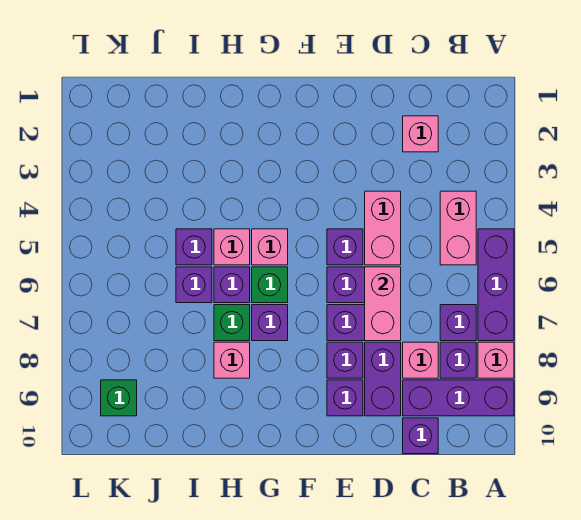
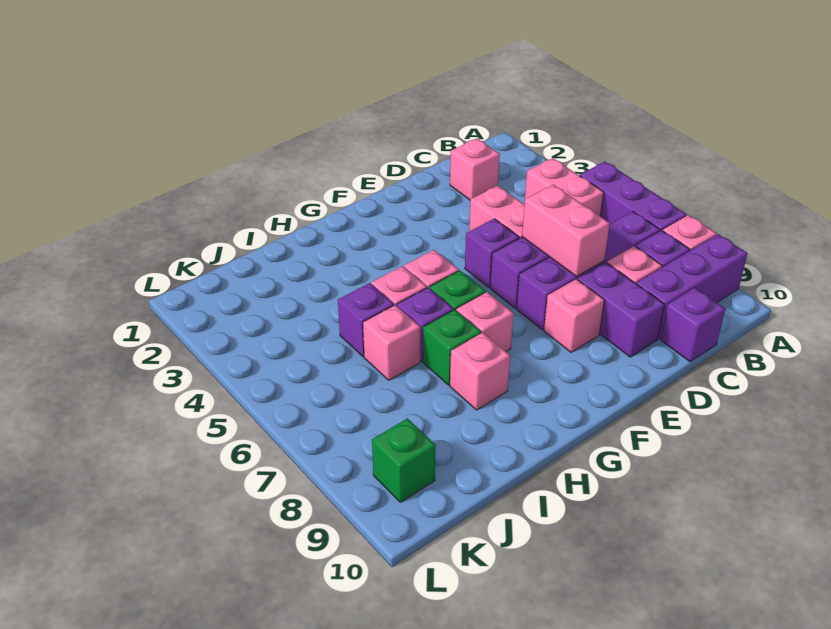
purple brick E8 level 1 -> pink brick E8 level 1
purple brick E9 level 1 -> none
purple brick G7 level 1 -> pink brick G7 level 1
purple brick I6 level 1 -> pink brick I6 level 1

